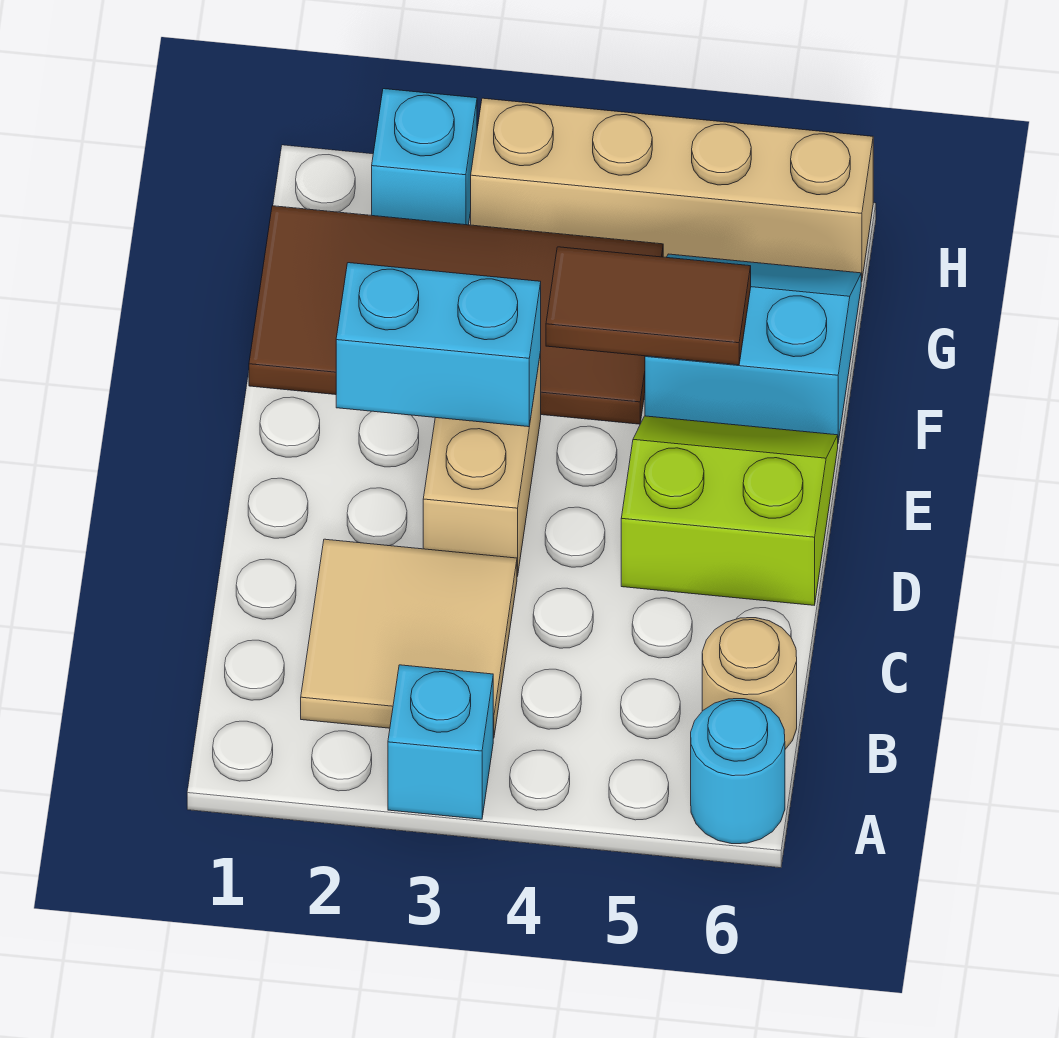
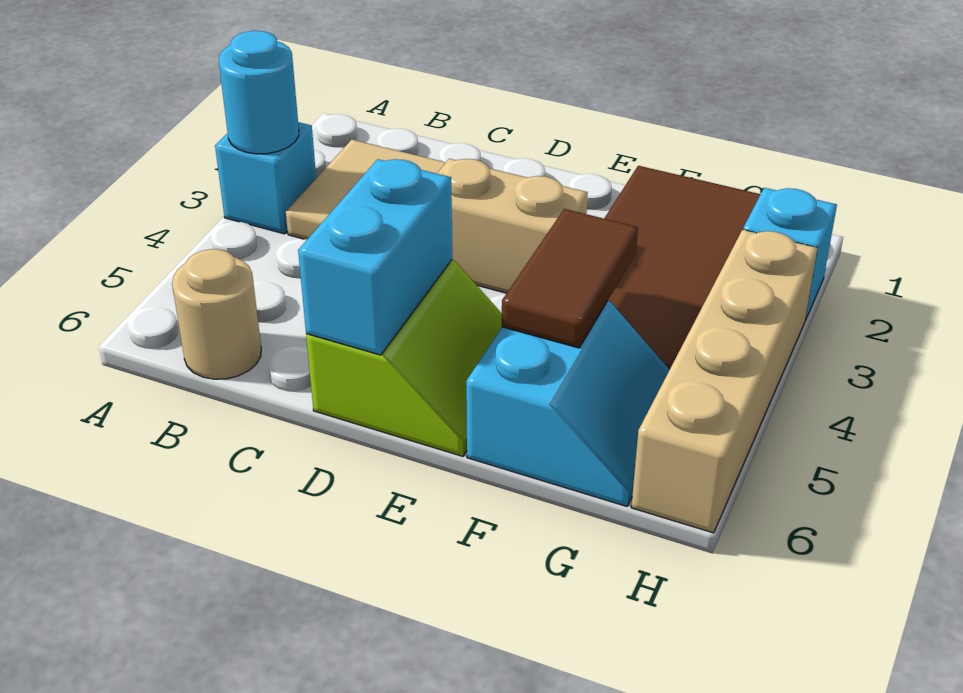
cyan round brick A6 level 1 -> cyan round brick A3 level 2
cyan brick E2:E3 level 2 -> cyan brick D5:D6 level 2

